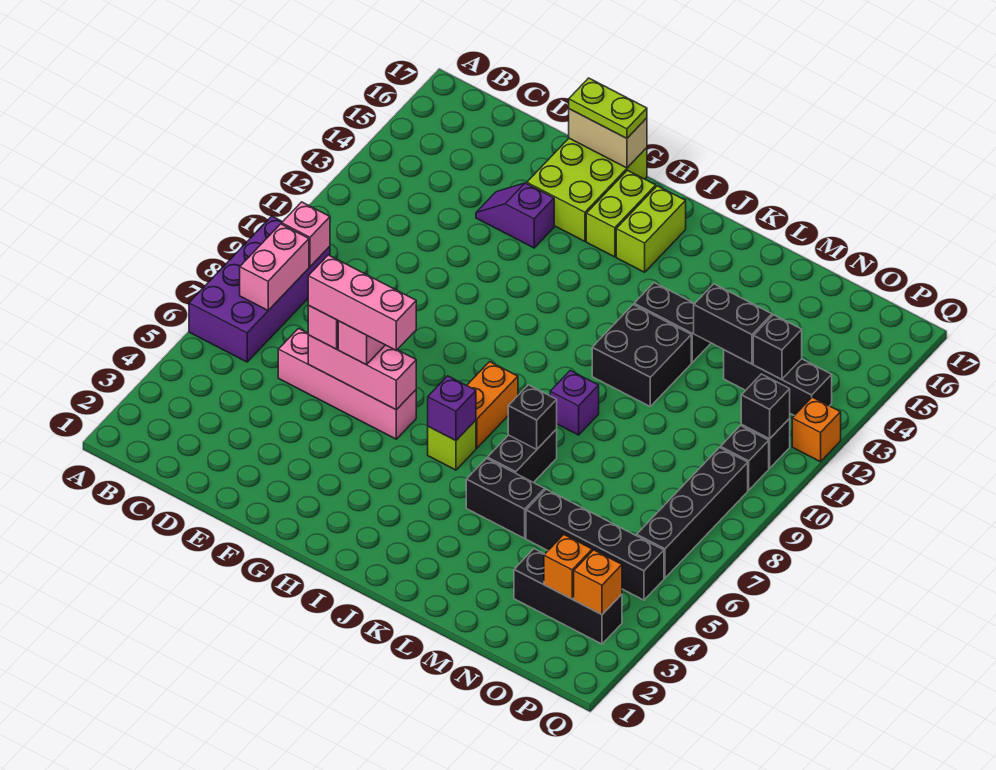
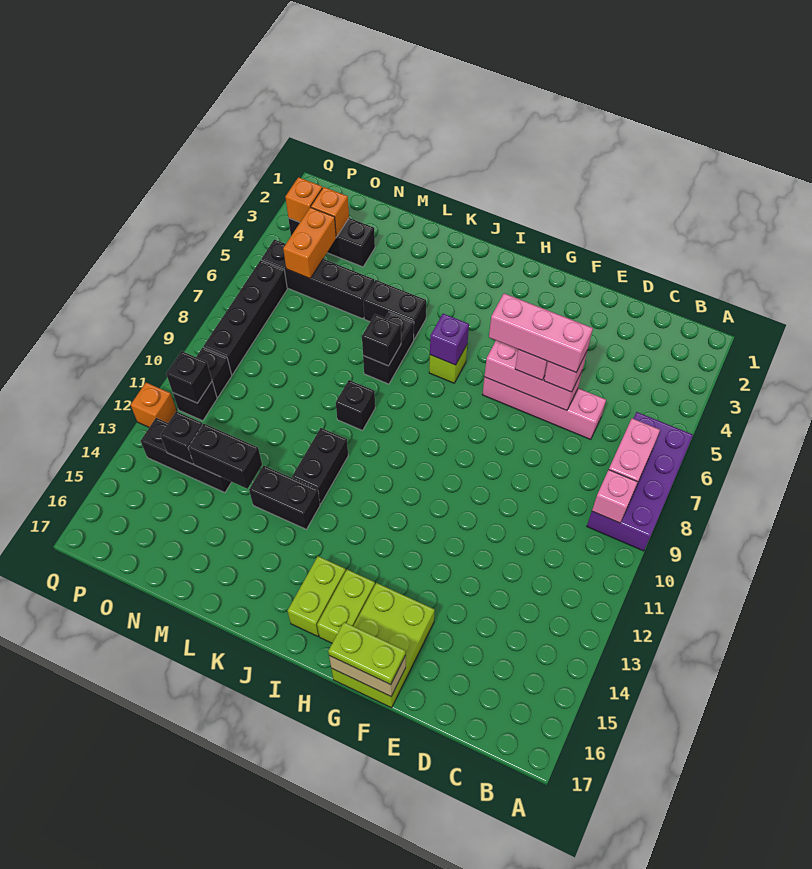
purple slope E14:F14 level 1 top F -> none
orange brick I7:I8 level 1 -> orange brick O4:O5 level 2
purple brick K9 level 1 -> black brick K9 level 1
black brick K11:L12 level 1 -> black brick K11:K12 level 1

